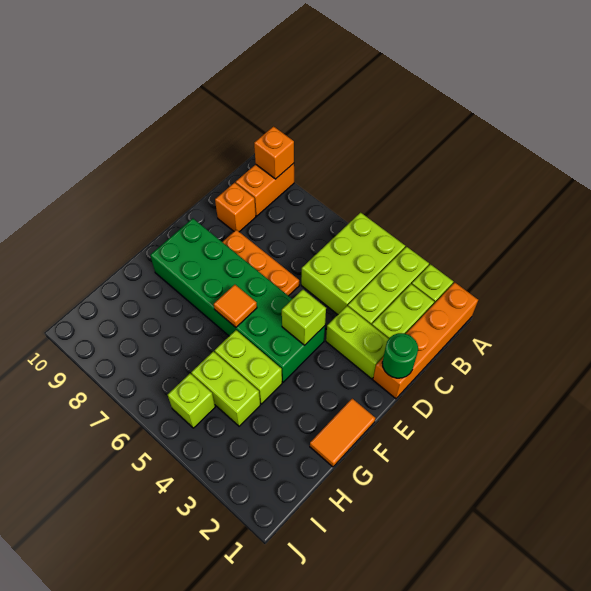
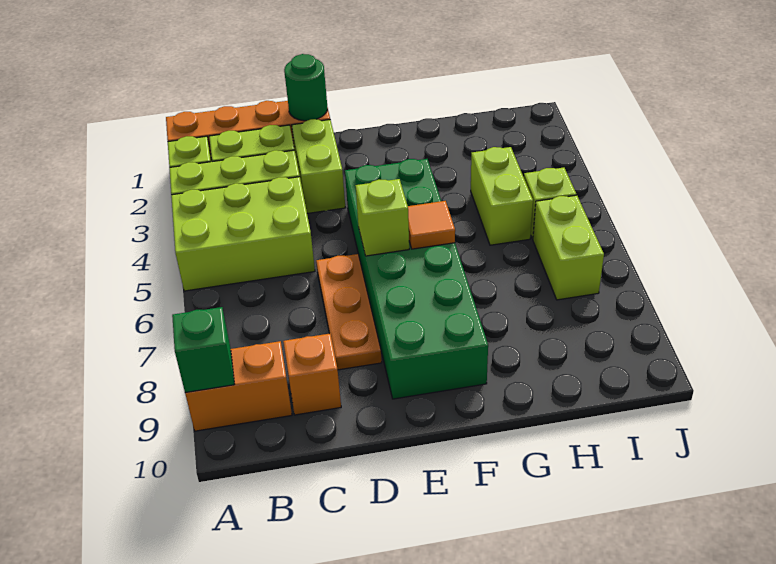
orange brick A9 level 2 -> green brick A9 level 2
lime brick E4 level 2 -> lime brick E6 level 2
orange tile F1:G1 level 1 -> none
lime brick G4:G5 level 1 -> lime brick I6:I7 level 1

